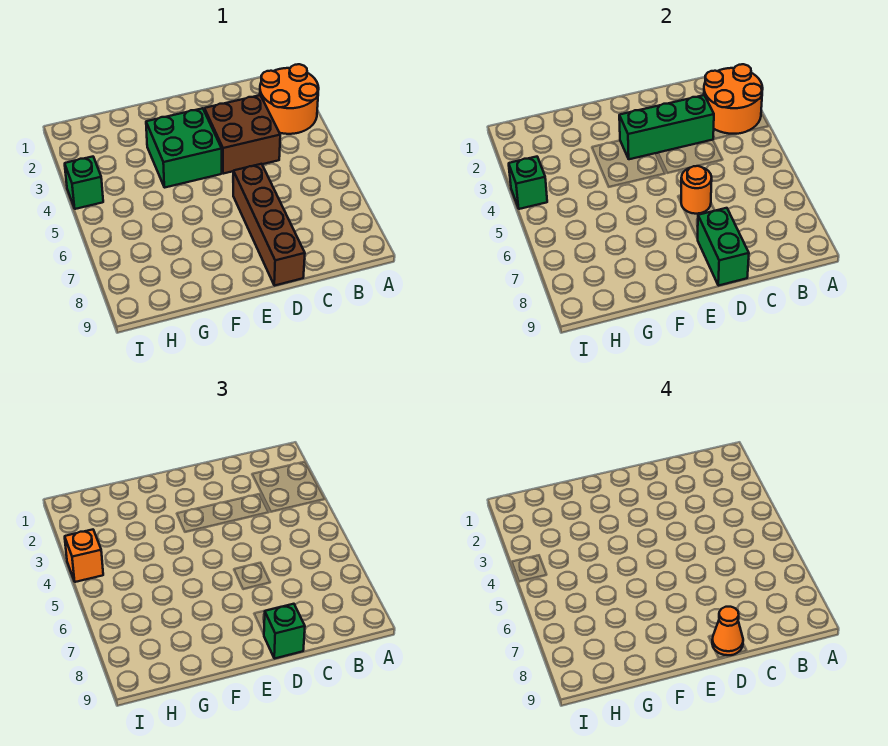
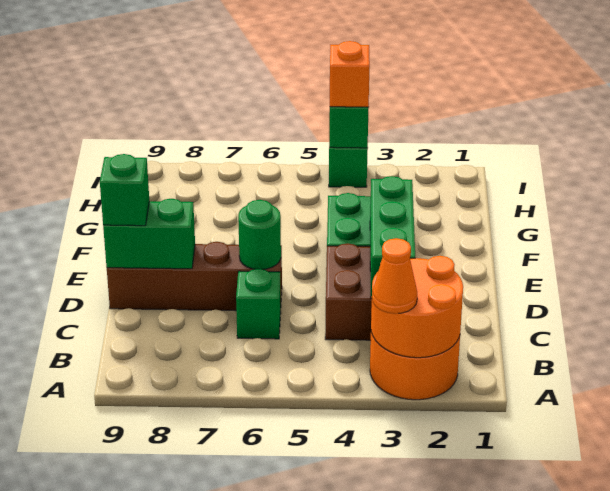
none -> green brick C6 level 1
orange round brick D6 level 2 -> green round brick D6 level 2
orange cone D9 level 4 -> orange cone A3 level 3

